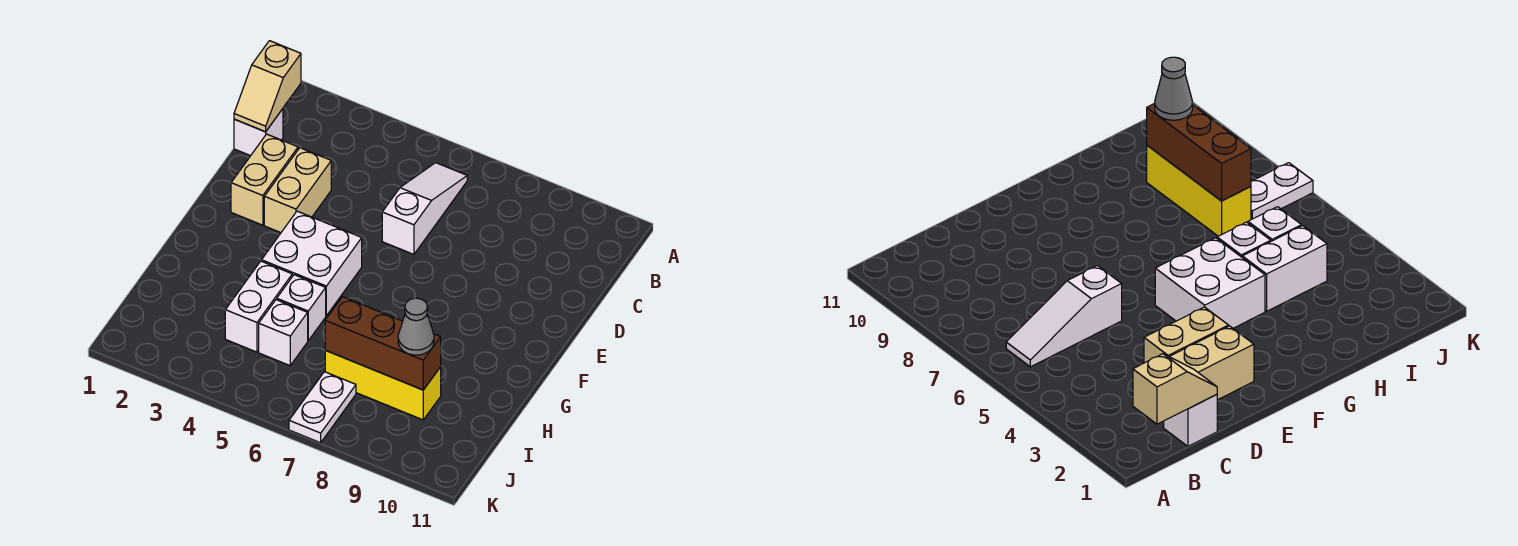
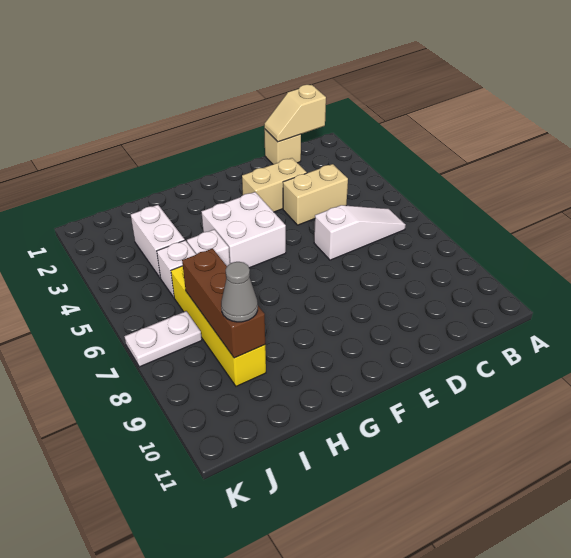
white brick C1 level 1 -> tan brick C1 level 1
tan brick D2:E2 level 1 -> tan brick C4:D4 level 1
white brick H4:I4 level 1 -> white brick I3:I4 level 1
yellow brick I7:I9 level 1 -> yellow brick I6:I9 level 1

